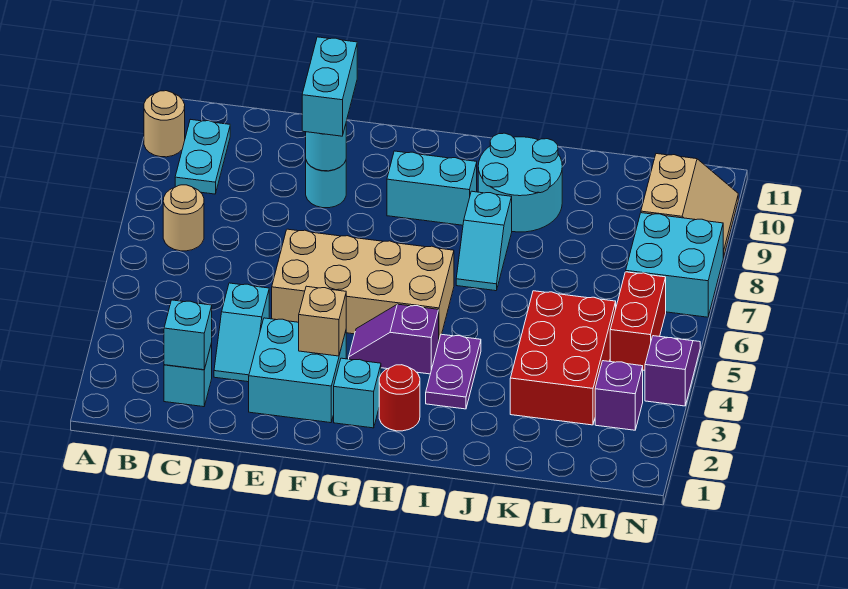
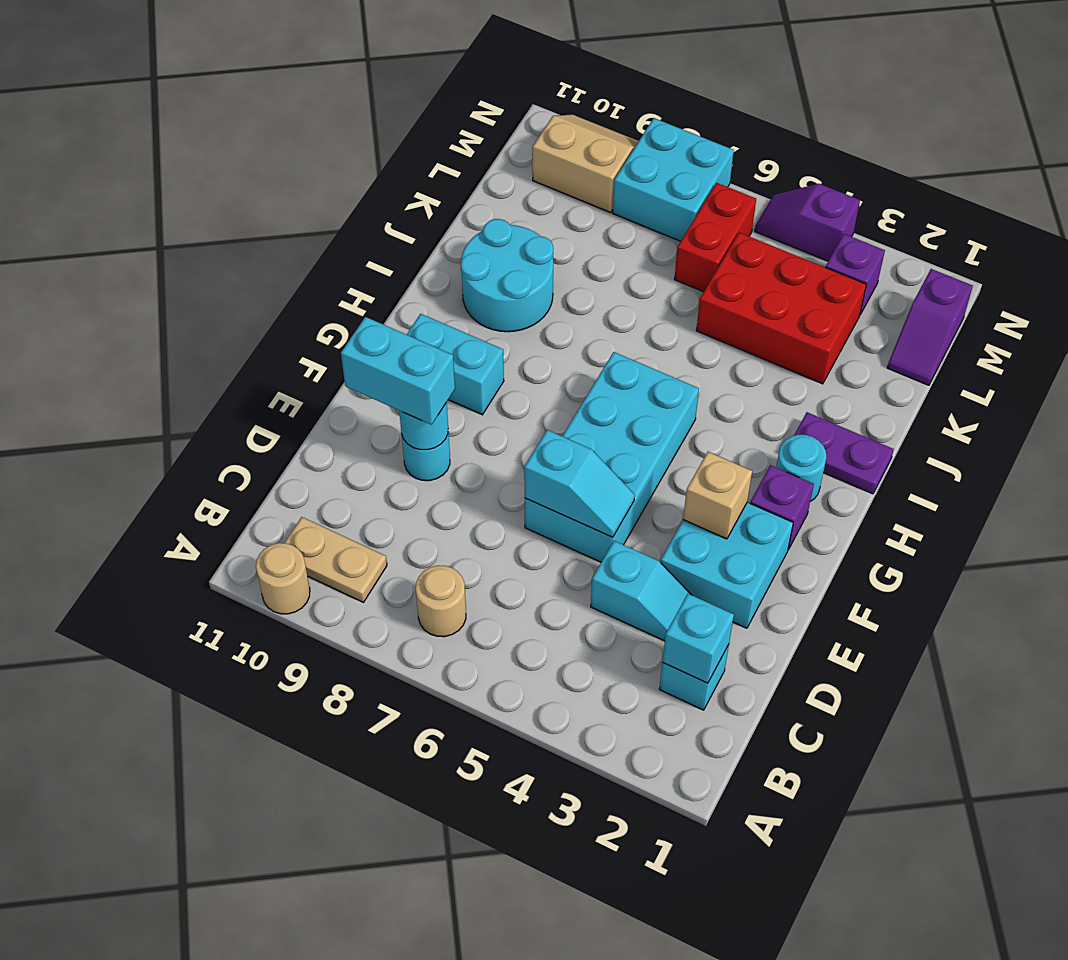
cyan plate B9:B10 level 1 -> tan plate B9:B10 level 1
tan brick E5:H6 level 1 -> cyan brick E5:H6 level 1
cyan brick G2 level 1 -> purple brick G2 level 1
purple slope G4:H4 level 1 top H -> purple slope L1:M1 level 1 top M
cyan brick G9:H9 level 1 -> cyan brick G9:G10 level 1
red round brick H2 level 1 -> cyan round brick H2 level 1
purple plate I3:I4 level 1 -> purple plate I1:I2 level 1
cyan slope I7:I8 level 1 top 8 -> cyan slope E5:E6 level 2 top 6
red brick M5:M6 level 1 -> red brick L6:M6 level 1

